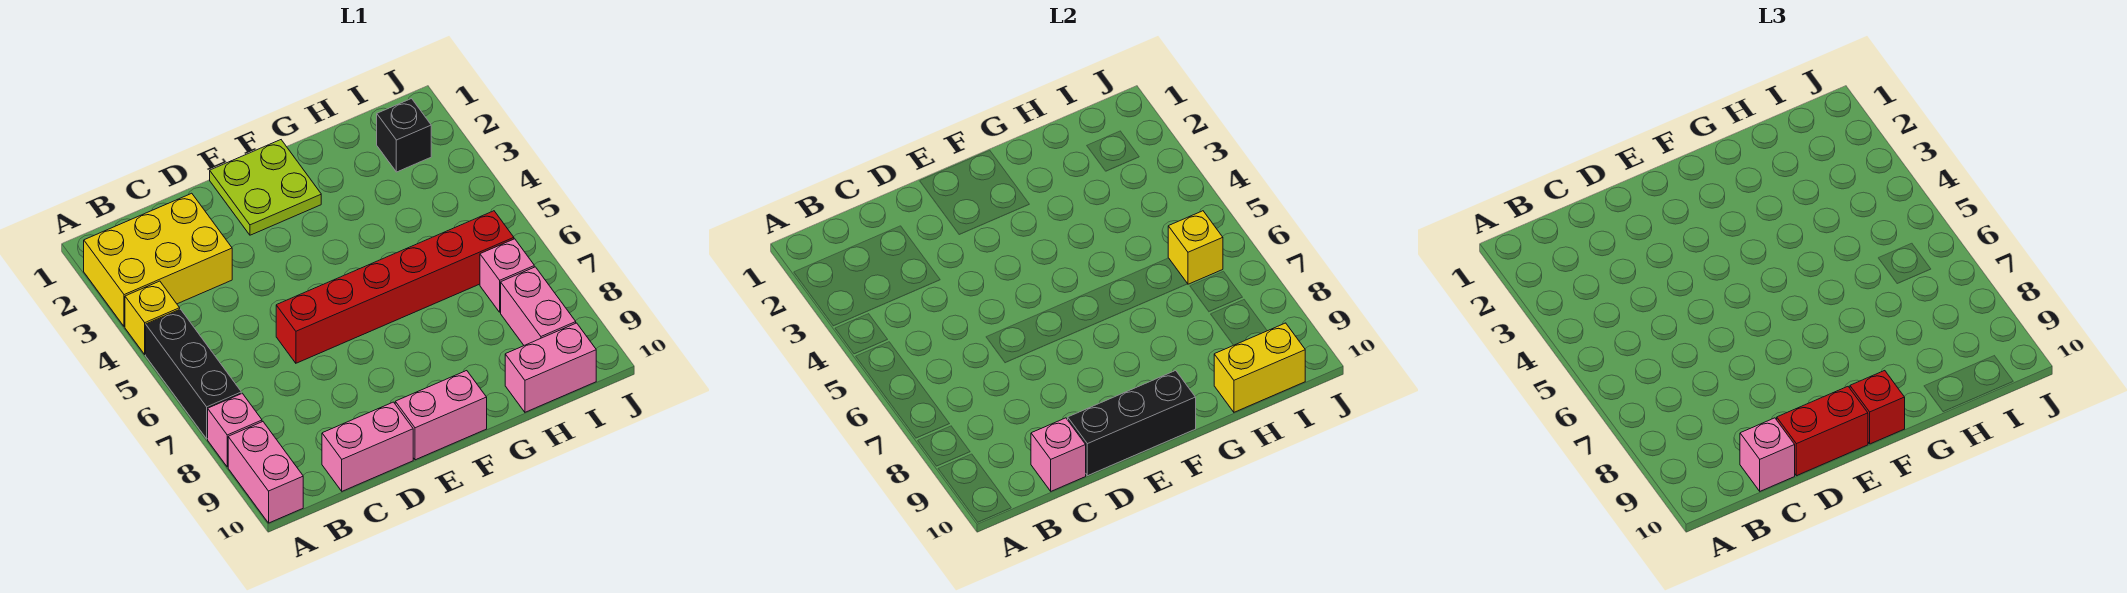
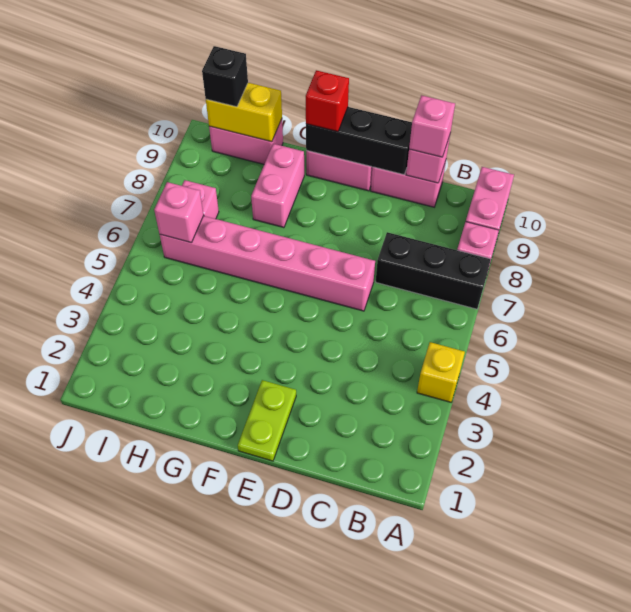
yellow brick A2:C3 level 1 -> none
black brick A5:A7 level 1 -> black brick A7:C7 level 1
red brick D6:I6 level 1 -> pink brick D6:I6 level 1
red brick D10:E10 level 3 -> none
lime plate E1:F2 level 1 -> lime plate E1:E2 level 1
black brick I2 level 1 -> black brick I10 level 3
yellow brick I6 level 2 -> pink brick I6 level 2
pink brick I8:I9 level 1 -> pink brick G8:G9 level 1

